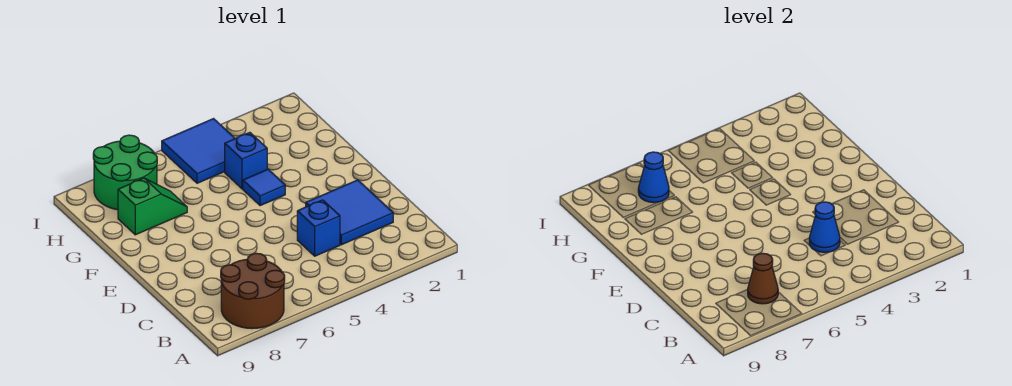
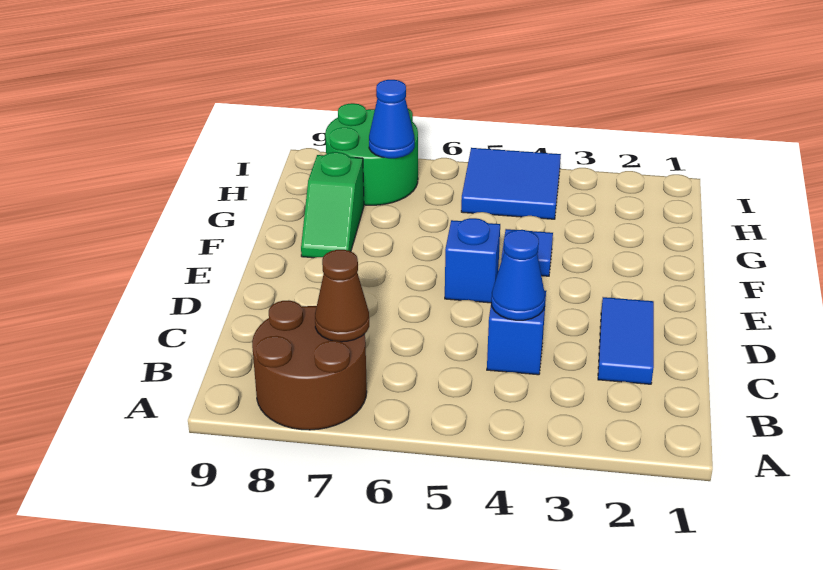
blue tile C2:D3 level 1 -> blue tile C2:D2 level 1
blue brick G4 level 1 -> blue brick E5 level 1
green slope G7:G8 level 1 top 8 -> green slope F8:G8 level 1 top G

